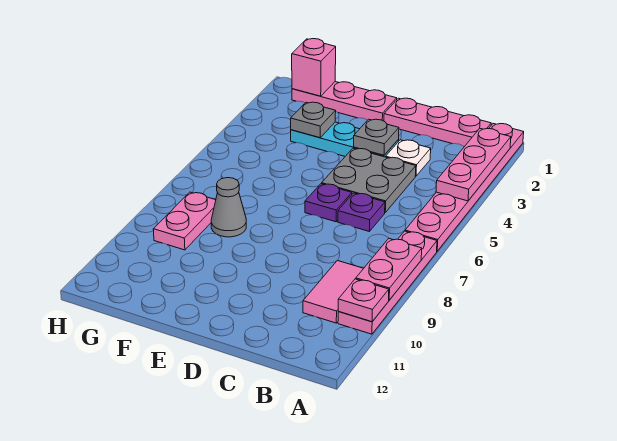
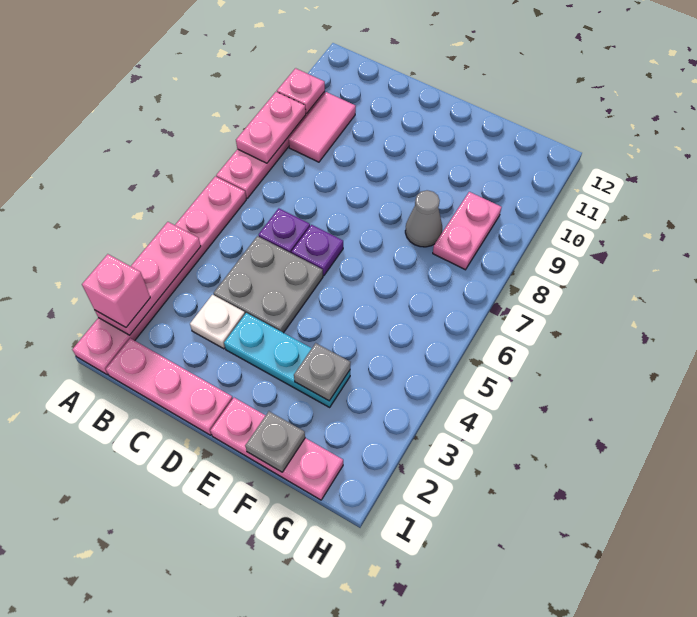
grey plate D3 level 2 -> grey plate F1 level 2
pink brick G1 level 2 -> pink brick A2 level 3

